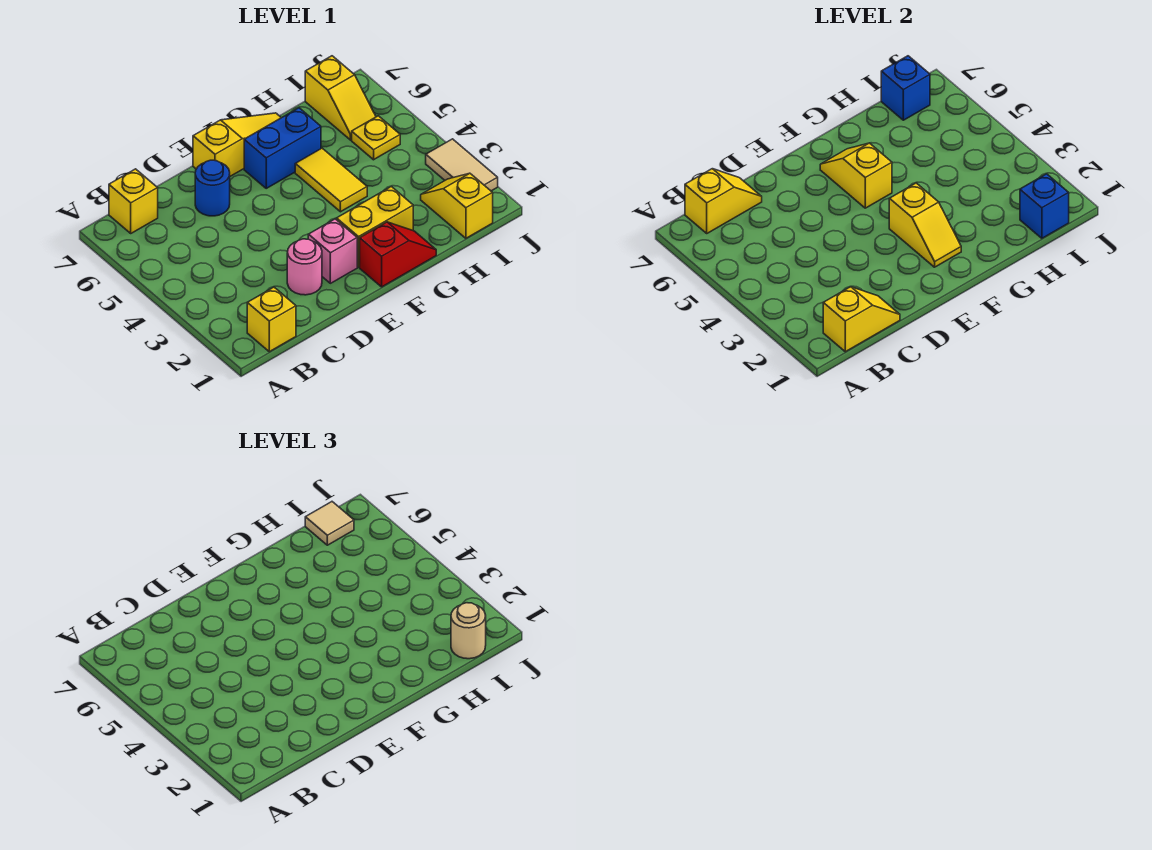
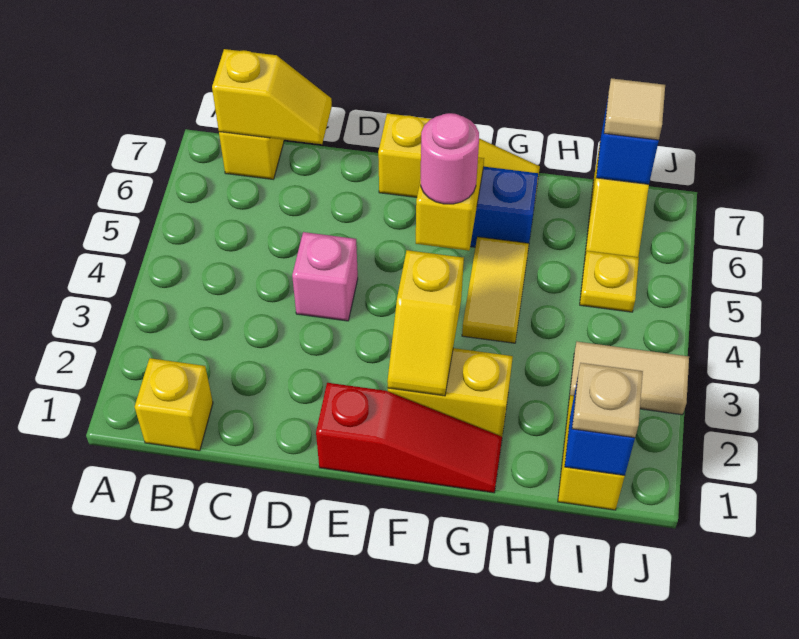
yellow slope B1:C1 level 2 top B -> none
pink round brick D2 level 1 -> pink round brick F5 level 3
blue round brick D6 level 1 -> none
pink brick E2 level 1 -> pink brick D4 level 1
red slope F1:G1 level 1 top F -> red slope E1:G1 level 1 top E
tan round brick I1 level 3 -> tan plate I1 level 3
tan tile J2:J3 level 1 -> tan tile I3:J3 level 1

